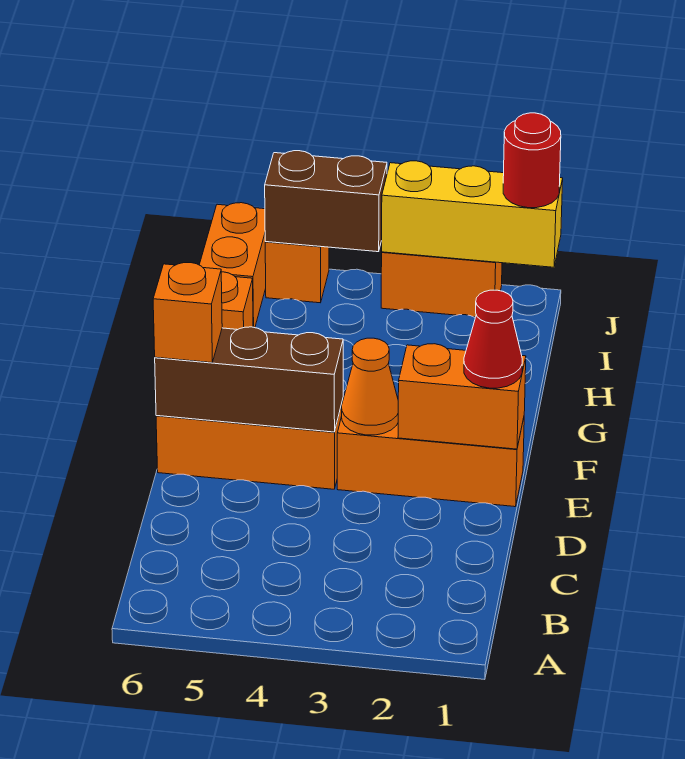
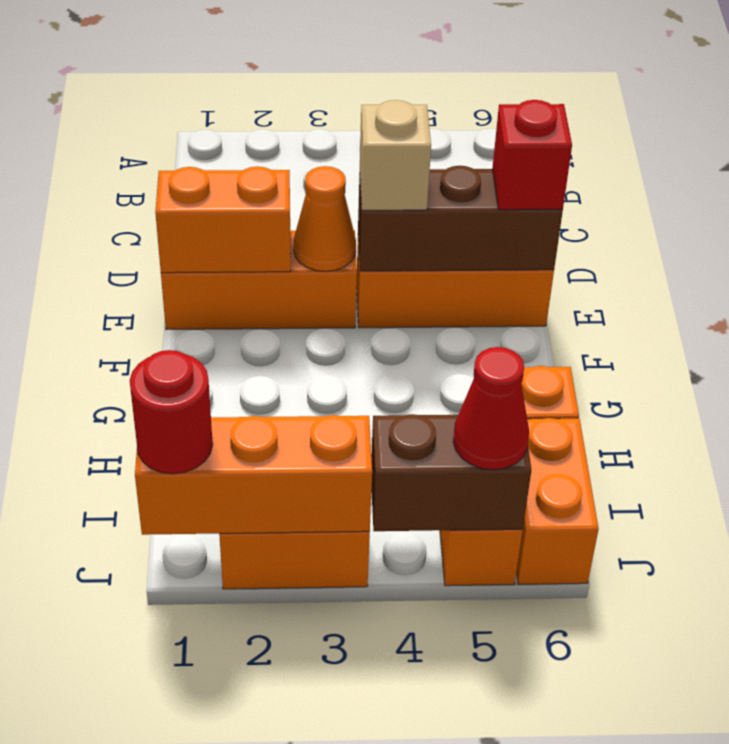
red cone E1 level 3 -> red cone J5 level 3
none -> tan brick E4 level 3
orange brick E6 level 3 -> red brick E6 level 3
yellow brick J1:J3 level 2 -> orange brick J1:J3 level 2

